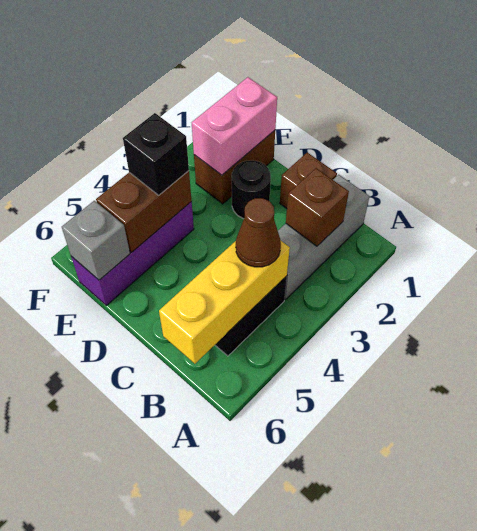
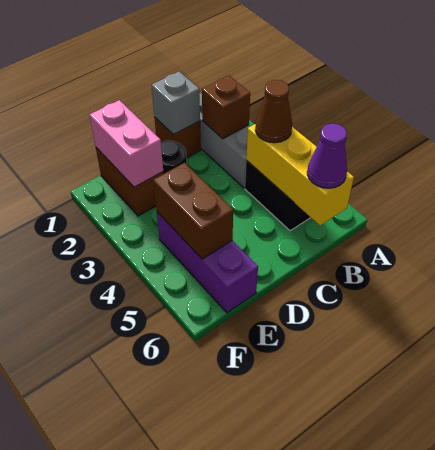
none -> purple cone B6 level 3
black brick E4 level 3 -> none
grey brick E6 level 2 -> grey brick C1 level 2

